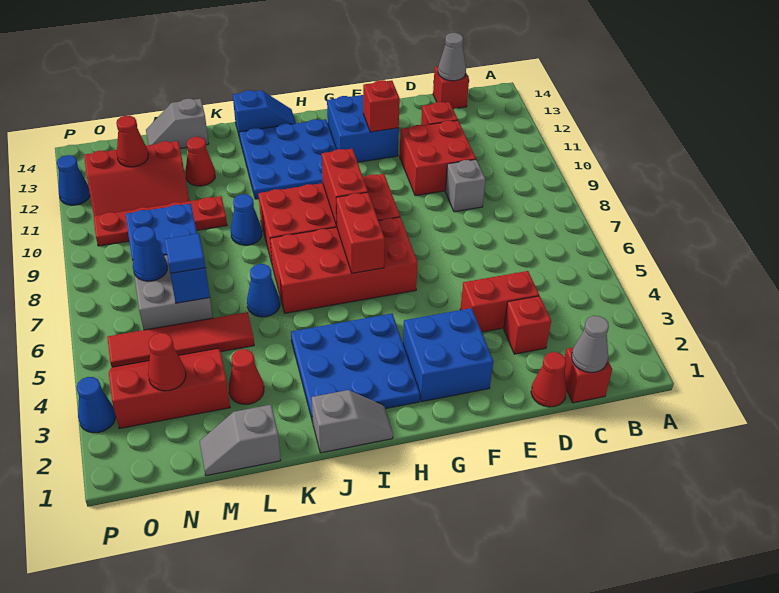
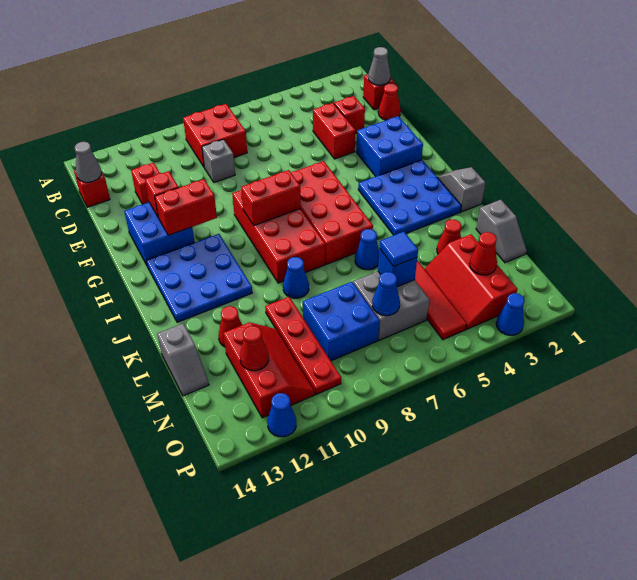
red brick D10:E11 level 1 -> red brick B8:C9 level 1
red brick H6:H7 level 2 -> red brick G11:G12 level 2
blue slope I14:J14 level 1 top J -> none

